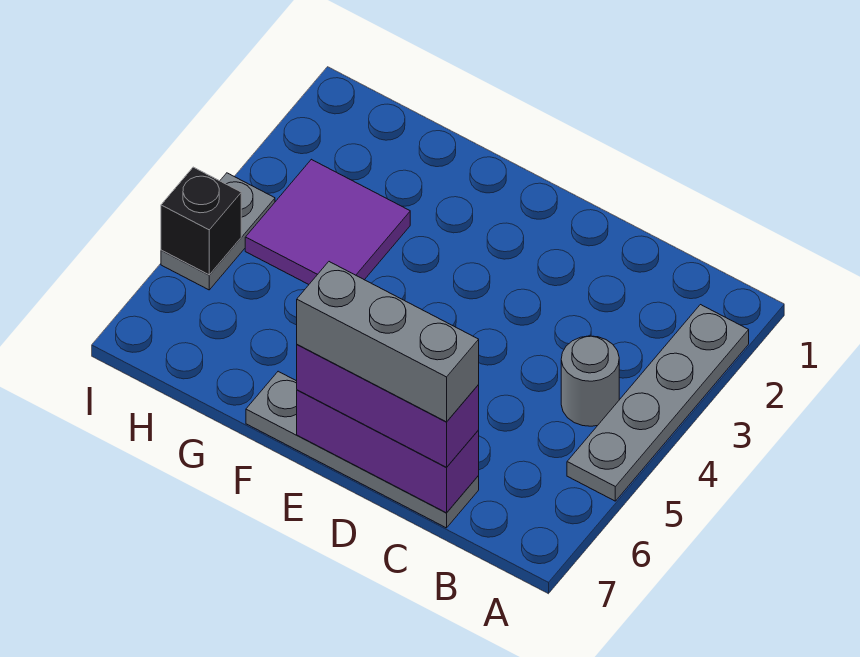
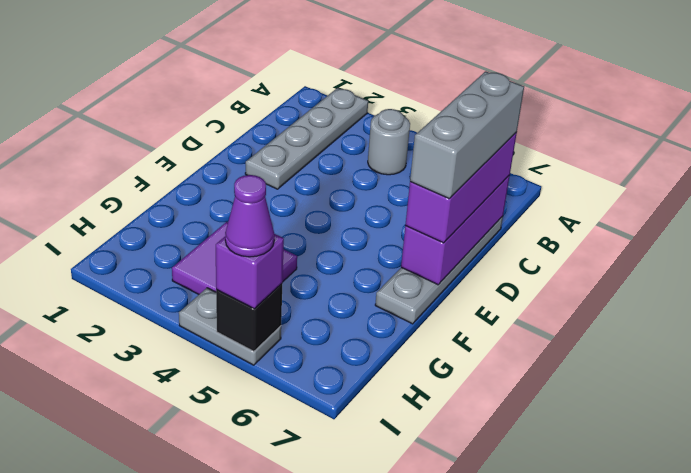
grey plate A2:A5 level 1 -> grey plate A2:D2 level 1
none -> purple brick I5 level 3
none -> purple cone I5 level 4

